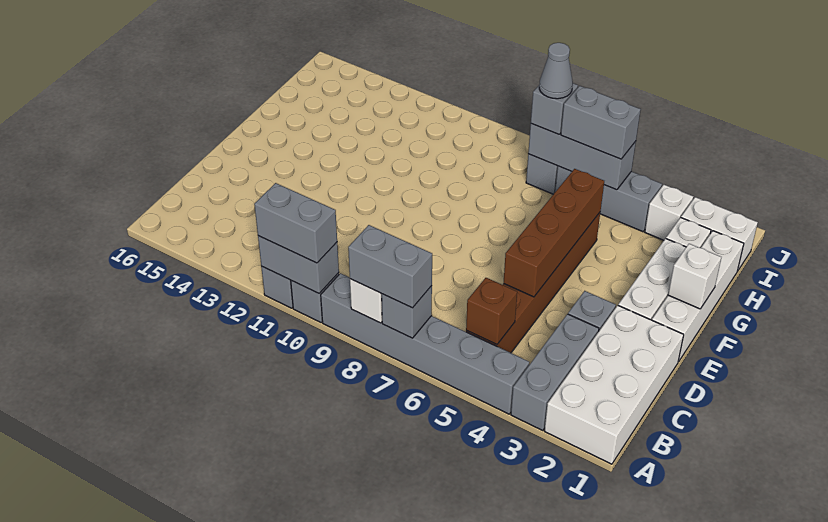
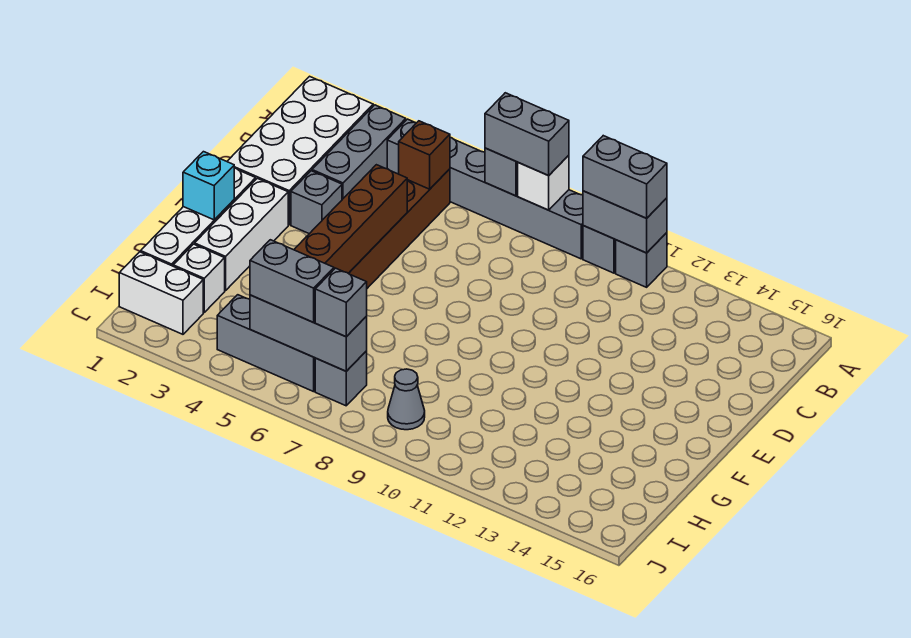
white brick F1 level 2 -> cyan brick F1 level 2
white brick I3 level 1 -> none
grey cone I7 level 4 -> grey cone I9 level 1

